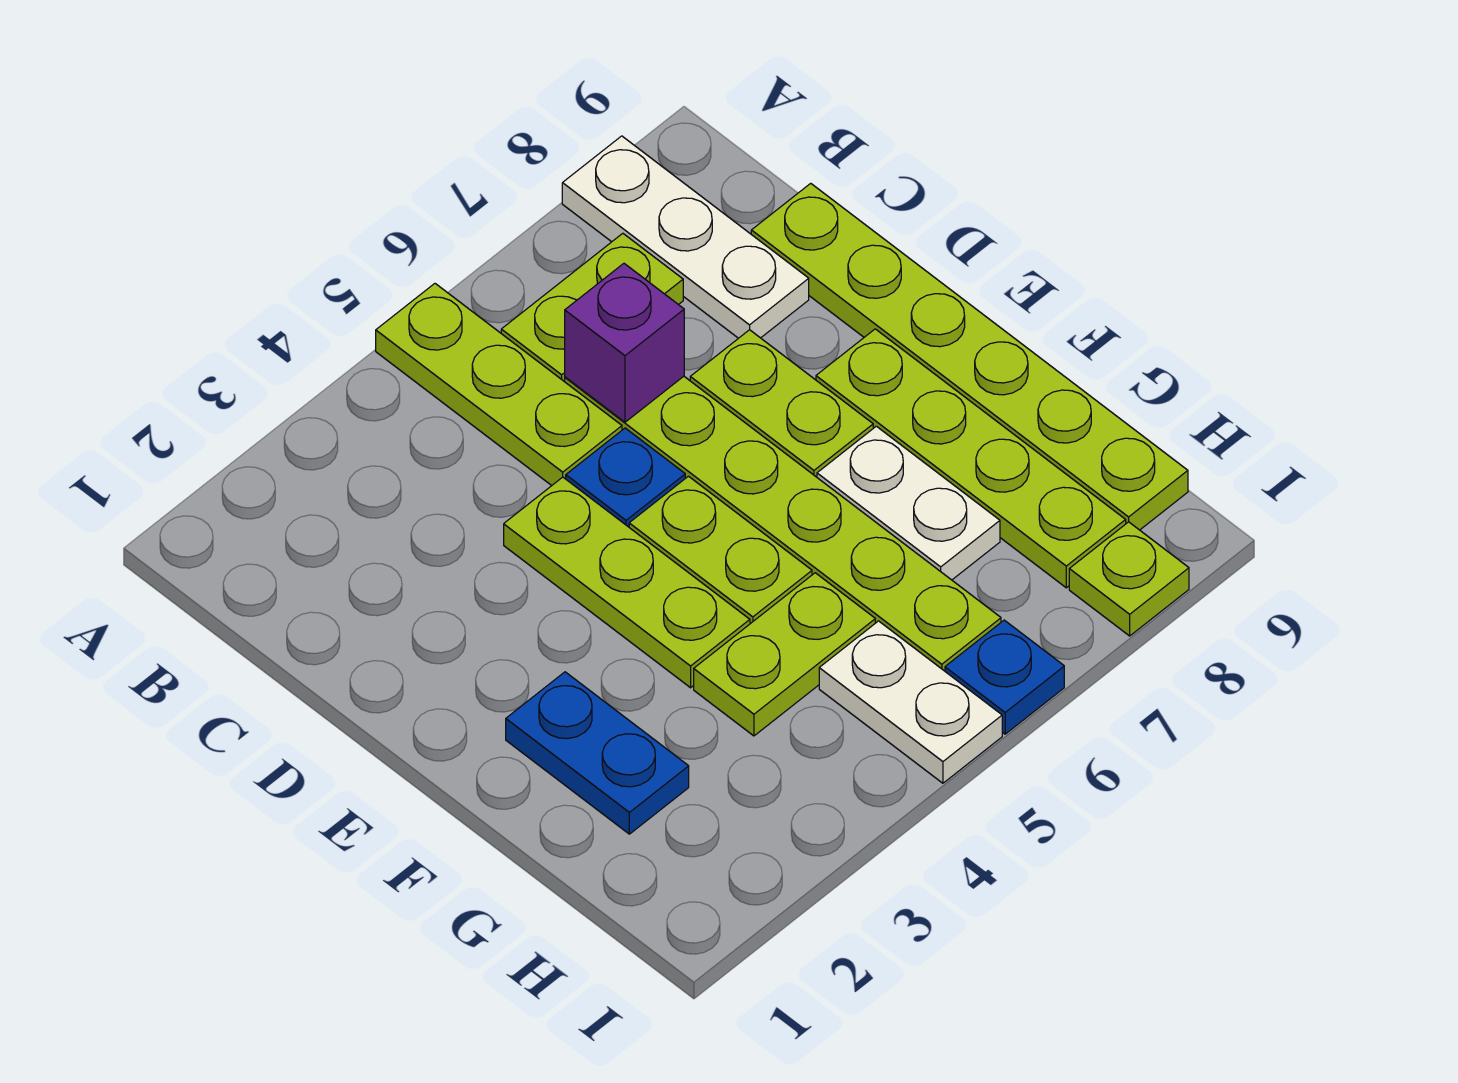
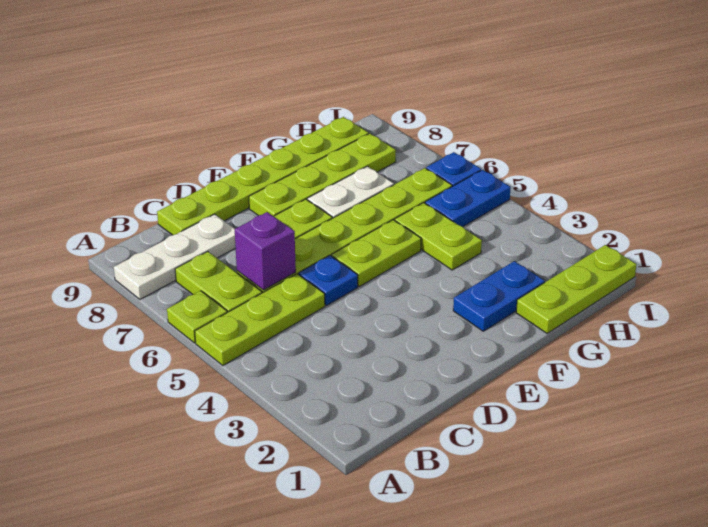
lime plate D4:F4 level 1 -> lime plate G1:I1 level 1
white plate H5:I5 level 1 -> blue plate H5:I5 level 1
lime plate I8 level 1 -> lime plate A6 level 1

